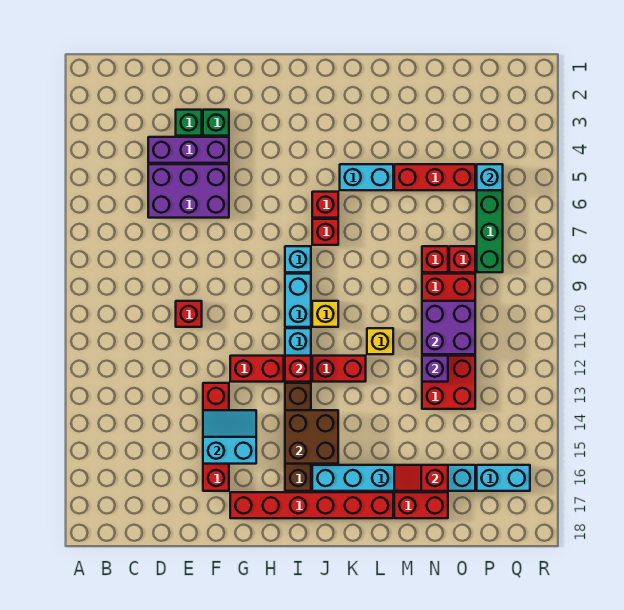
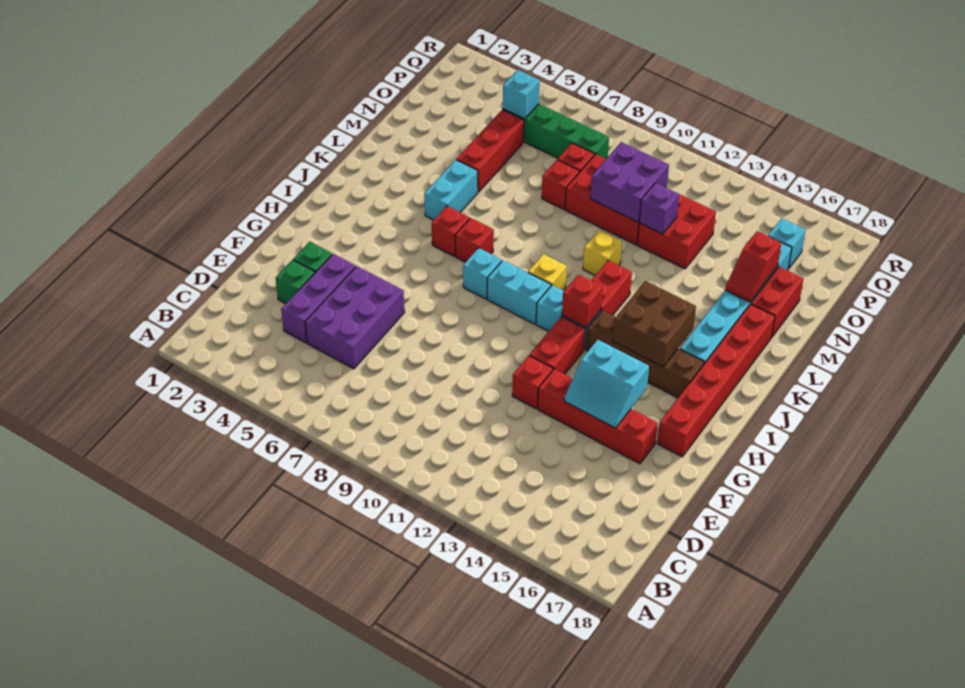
red brick E10 level 1 -> red brick F12 level 1
cyan slope F14:G15 level 2 top 15 -> cyan slope F14:G15 level 2 top G
cyan brick P16:Q16 level 1 -> cyan brick P16 level 1

